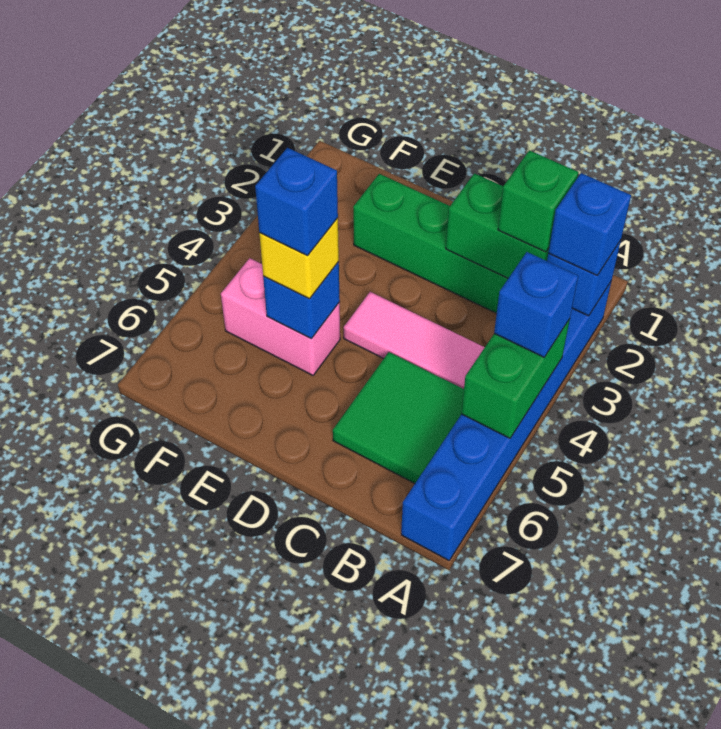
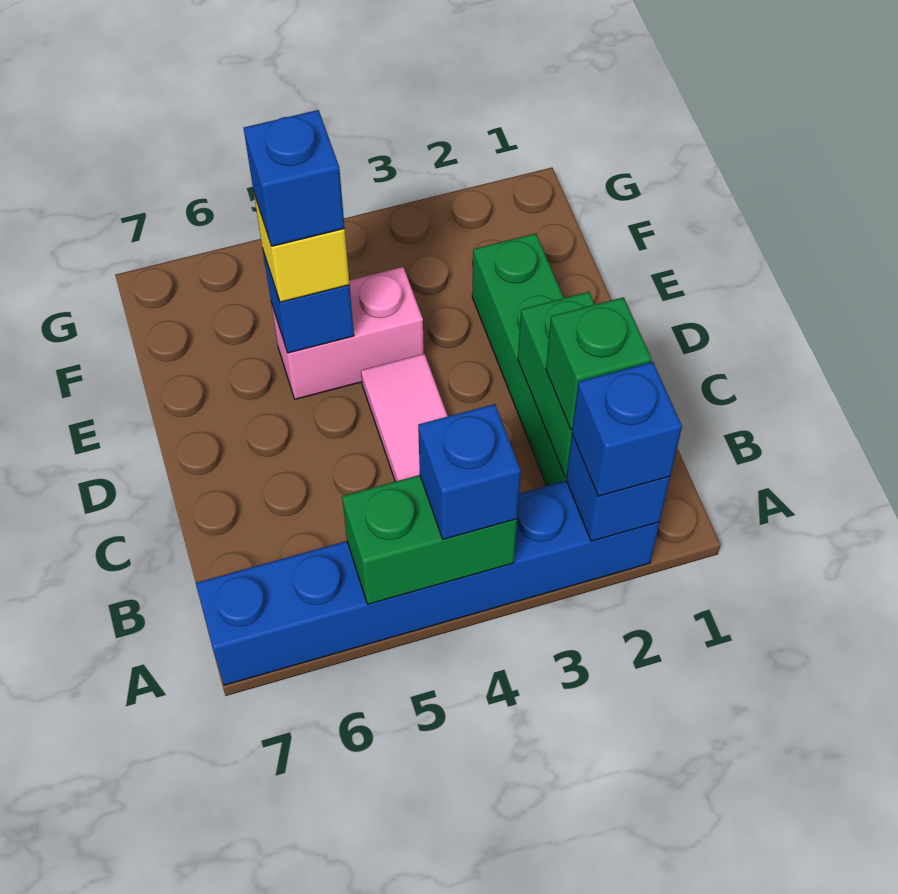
green tile B5:C6 level 1 -> none
pink brick E5:F5 level 1 -> pink brick E4:E5 level 1

